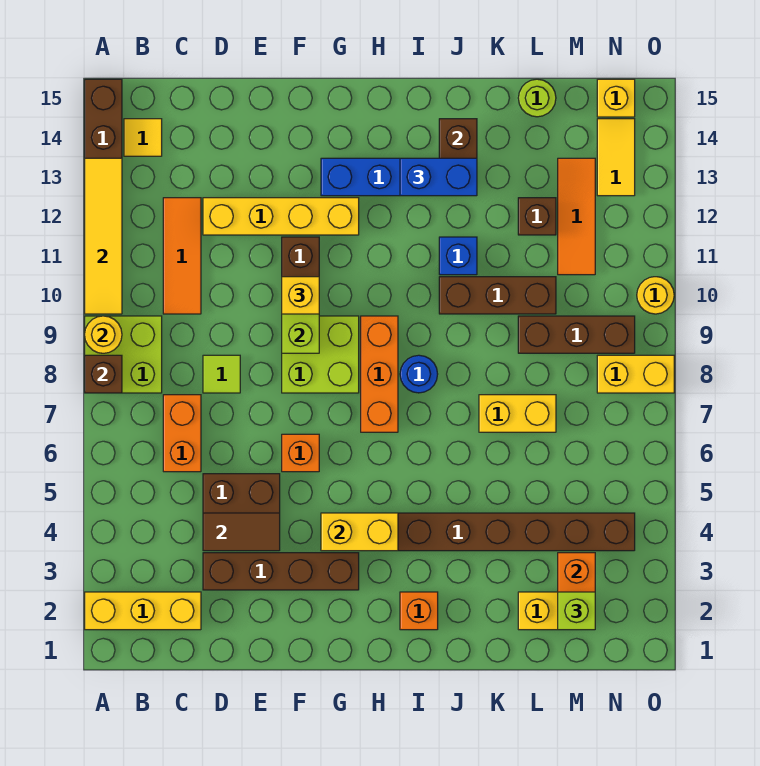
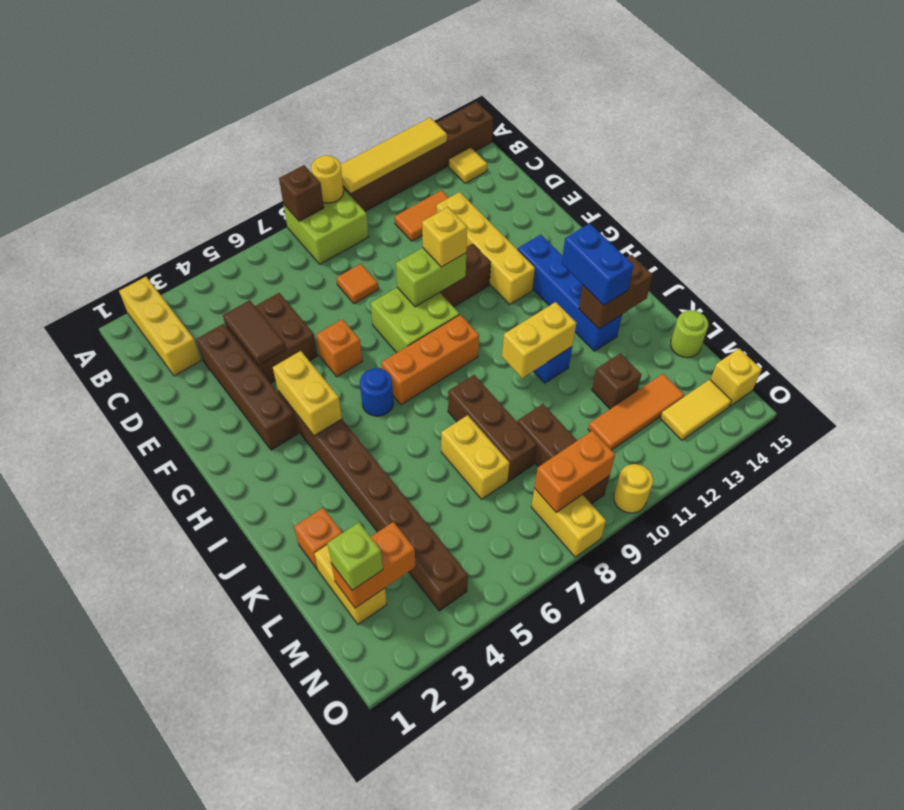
orange brick C6:C7 level 1 -> orange brick N8:N9 level 2
orange tile C10:C12 level 1 -> orange tile C11:C12 level 1
lime tile D8 level 1 -> orange tile D8 level 1
orange brick I2 level 1 -> orange brick K2 level 1
blue round brick I8 level 1 -> blue round brick H6 level 1
brown brick J10:L10 level 1 -> brown brick J8:L8 level 1
none -> yellow brick J10:J11 level 2

